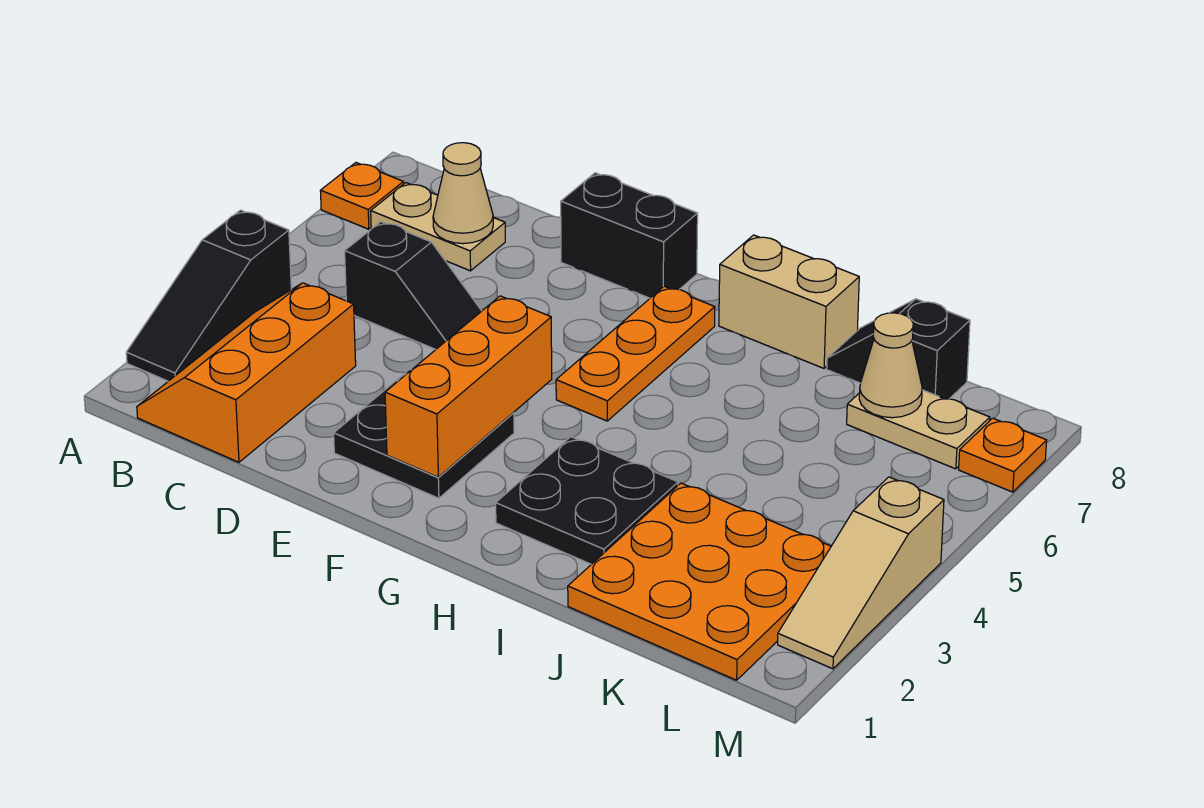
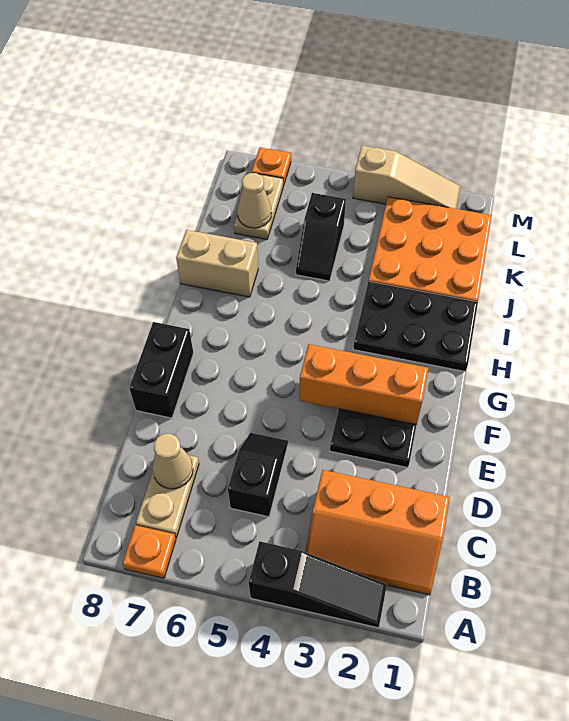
orange plate G5:G7 level 1 -> none
black plate H2:I3 level 1 -> black plate H1:I3 level 1
tan brick H8:I8 level 1 -> tan brick I7:I8 level 1
black slope J8:K8 level 1 top K -> black slope J5:K5 level 1 top K

